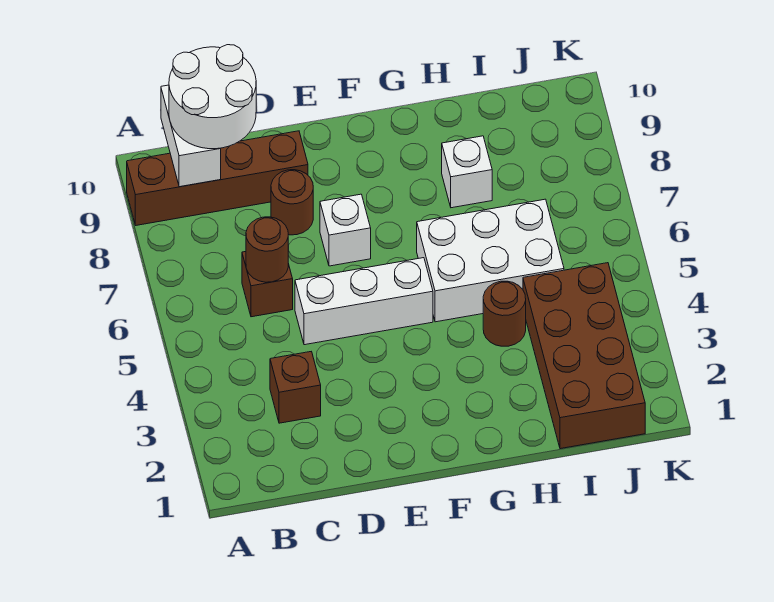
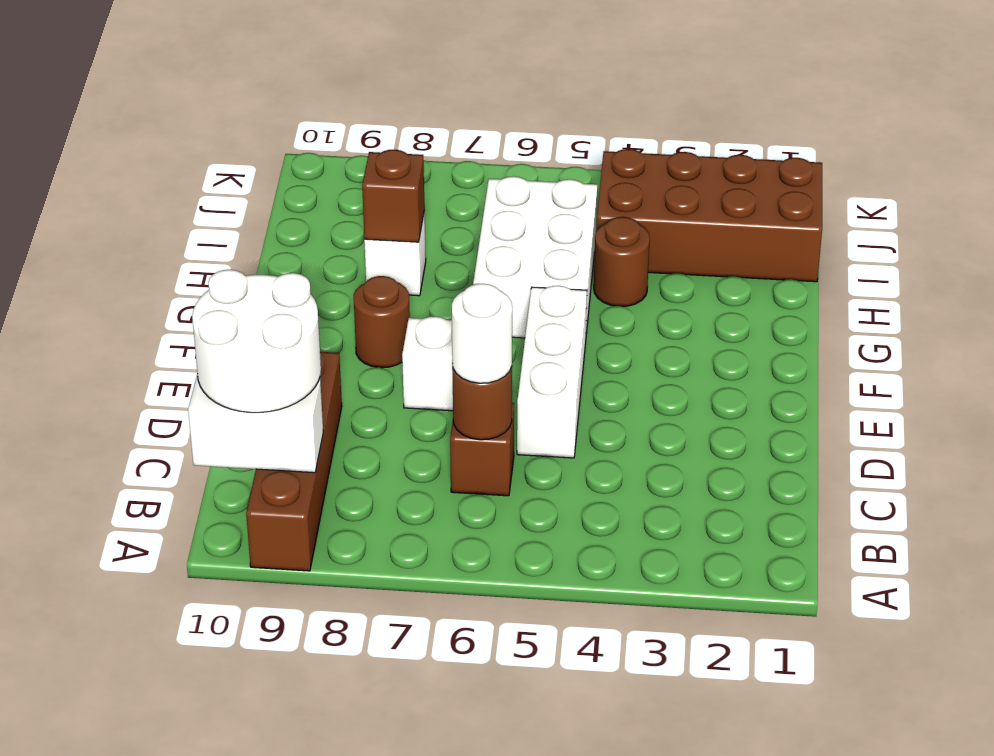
brown brick C3 level 1 -> brown brick H8 level 2
none -> white round brick C6 level 3
brown round brick D8 level 1 -> brown round brick F8 level 1

